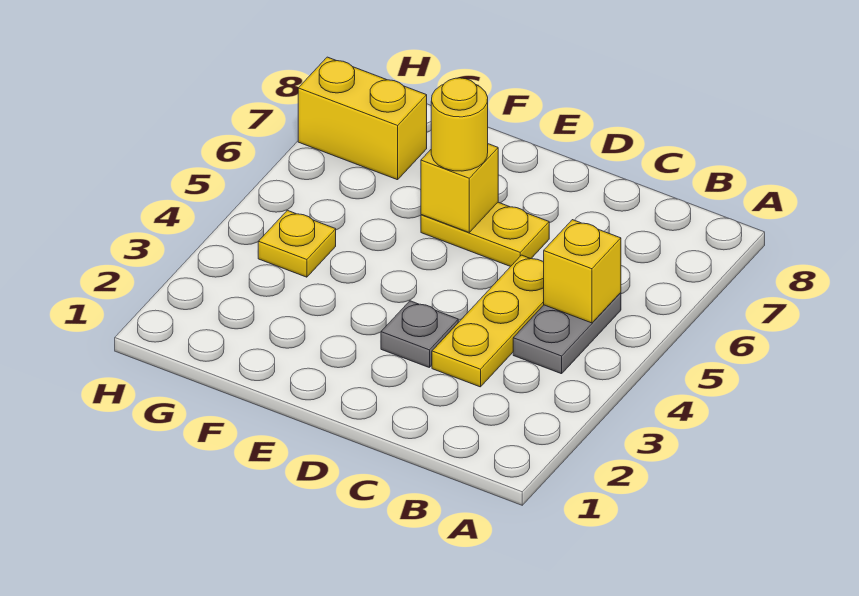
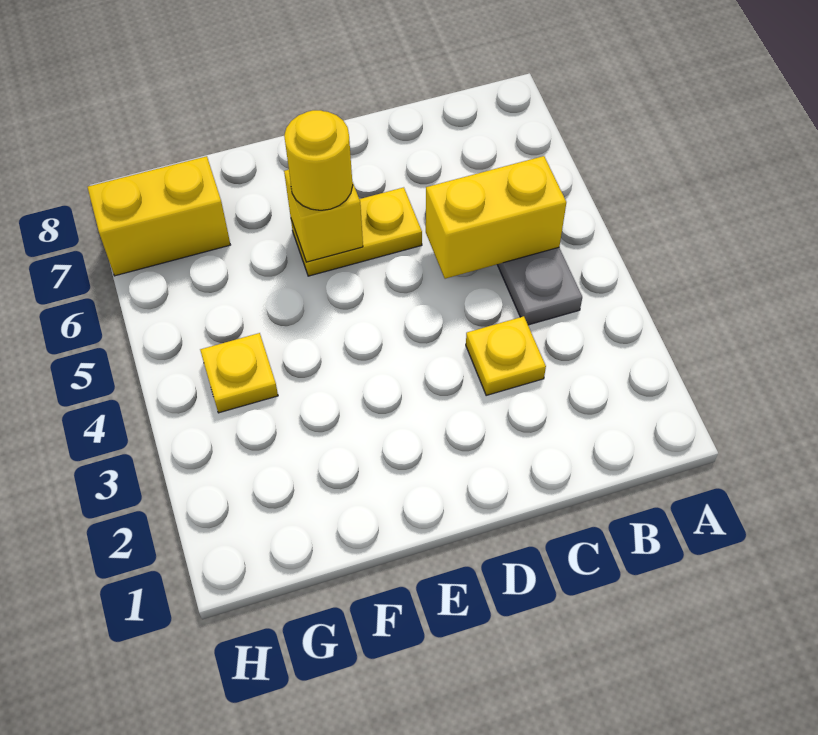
yellow brick B5 level 2 -> yellow brick B5:C5 level 2
yellow plate C3:C5 level 1 -> yellow plate C3 level 1
grey plate D3 level 1 -> none

